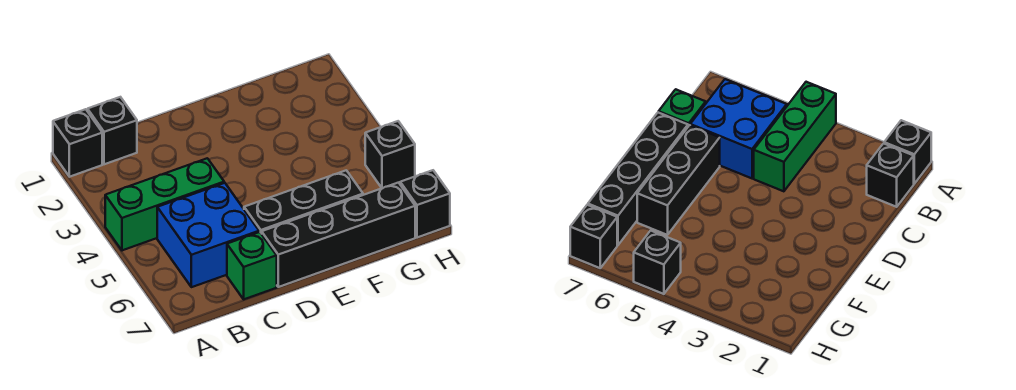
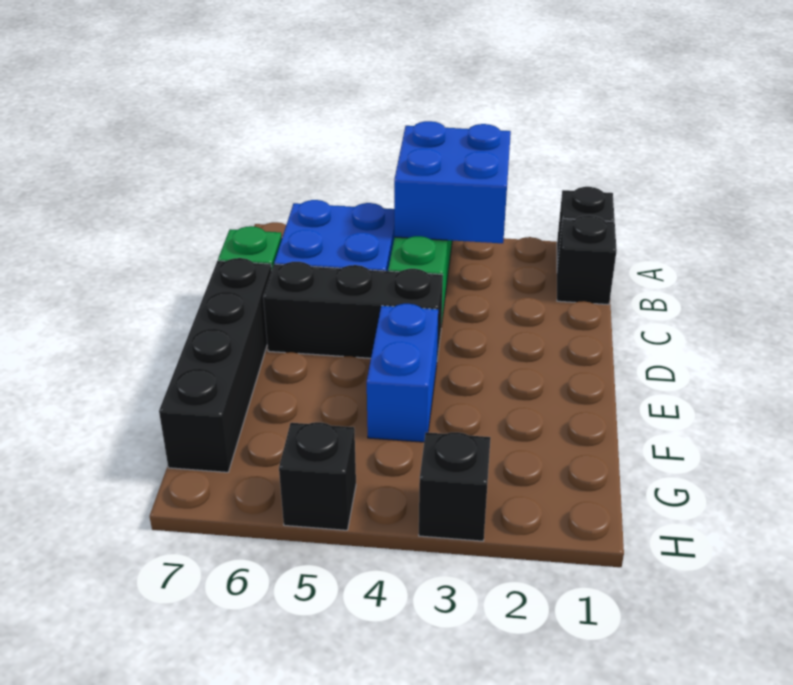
none -> blue brick A3:B4 level 2
black brick D6:F6 level 1 -> black brick D4:D6 level 1
none -> blue brick E4:F4 level 1
black brick H7 level 1 -> black brick H3 level 1

